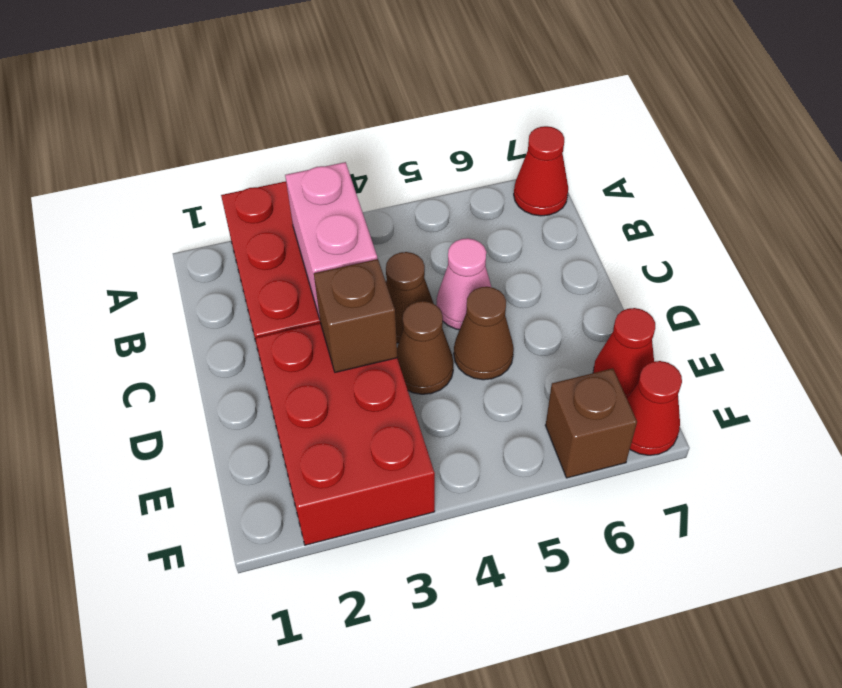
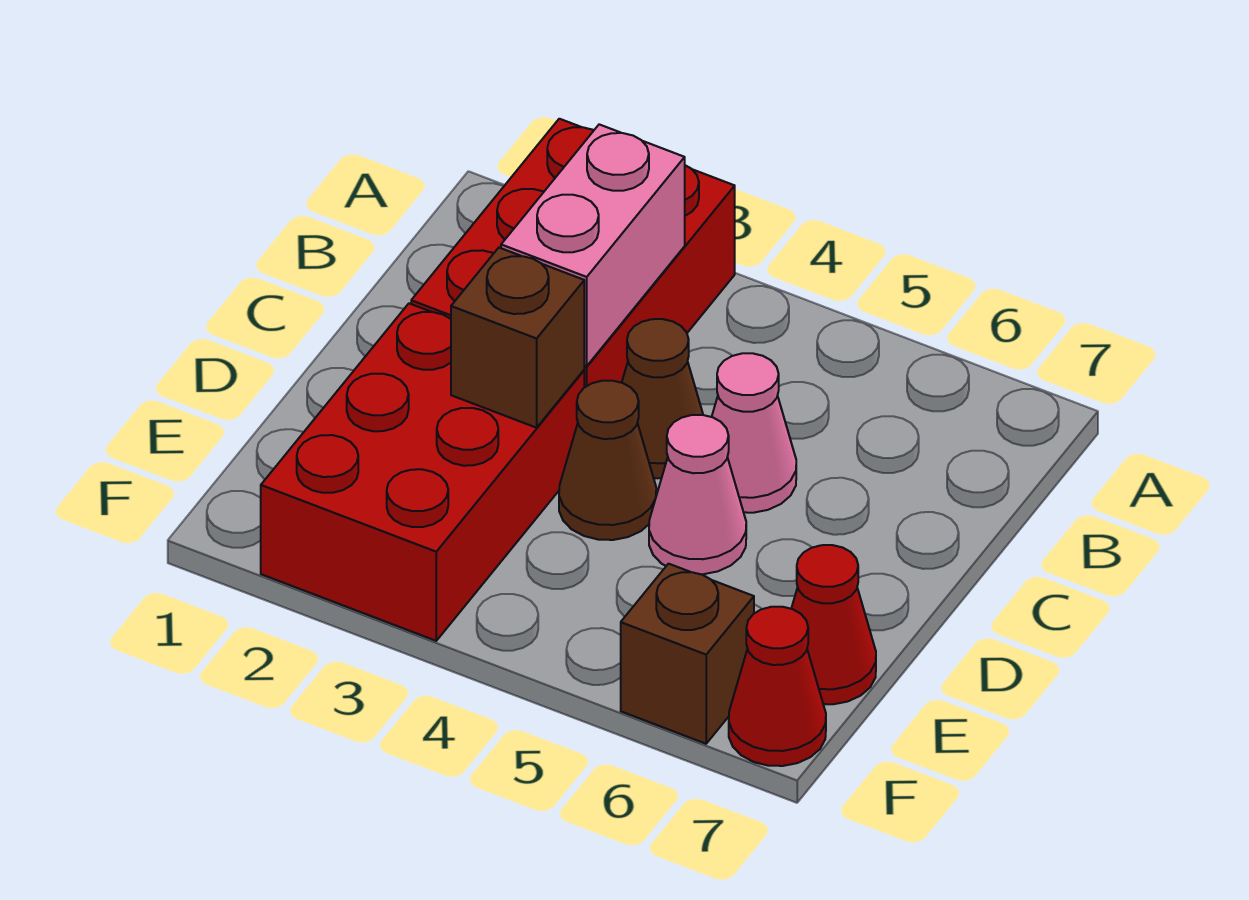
red cone A7 level 1 -> none
brown cone D5 level 1 -> pink cone D5 level 1

